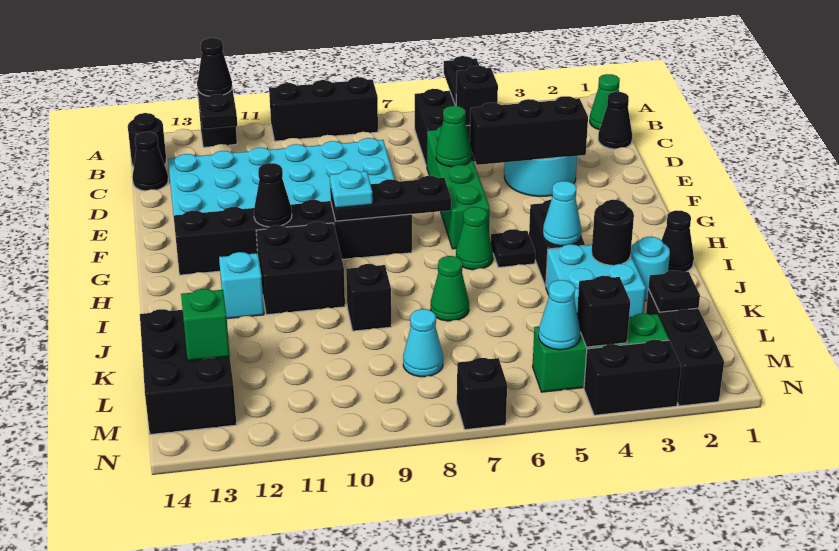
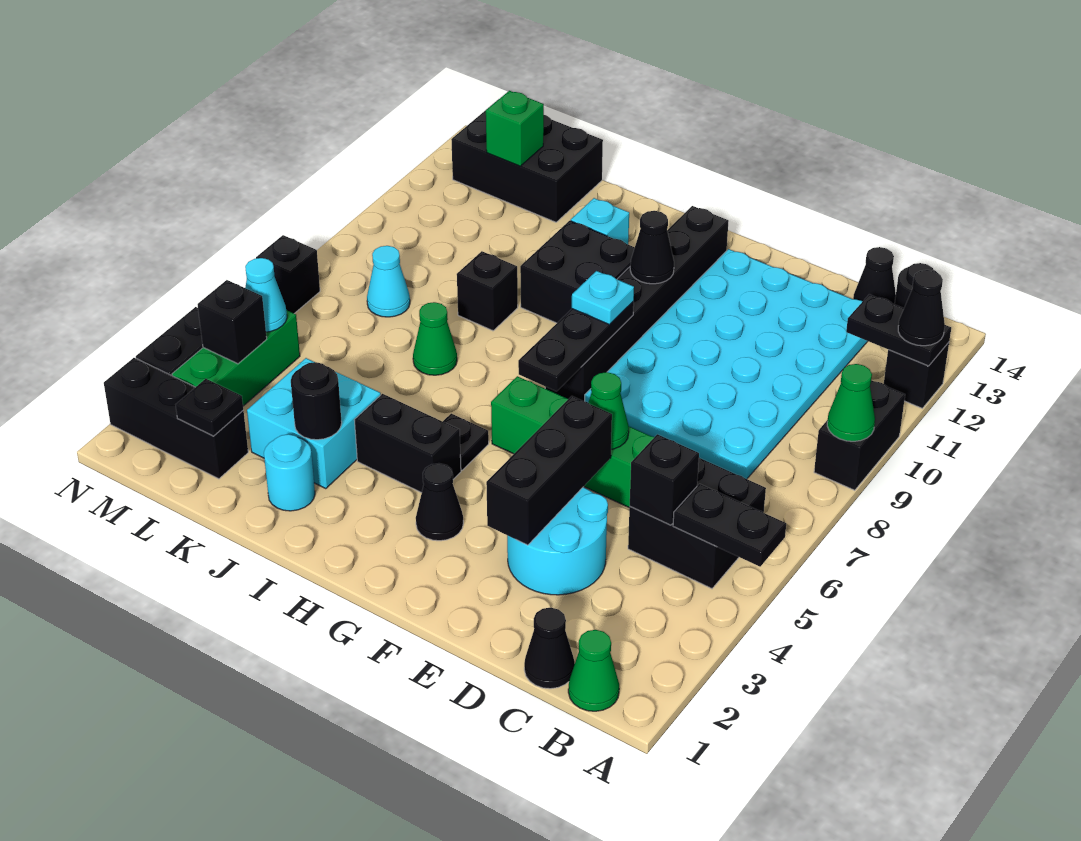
black brick A8:A10 level 1 -> black brick A9:A10 level 1
green cone H6 level 1 -> green cone A9 level 2
black cone I1 level 1 -> black cone G3 level 1
cyan cone I4 level 2 -> none

